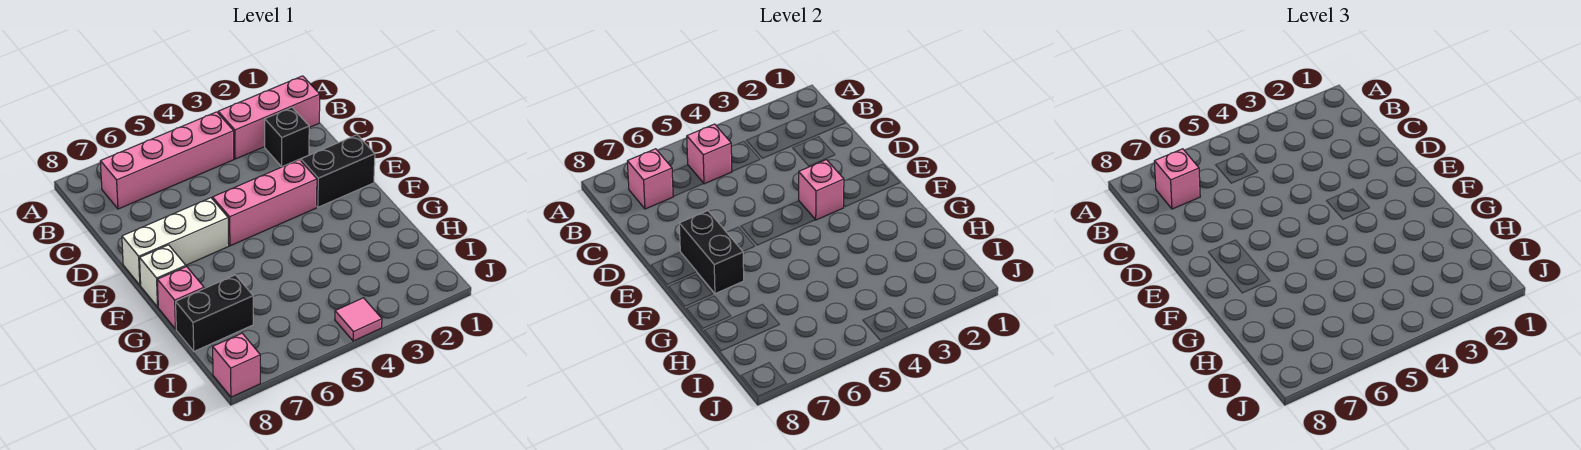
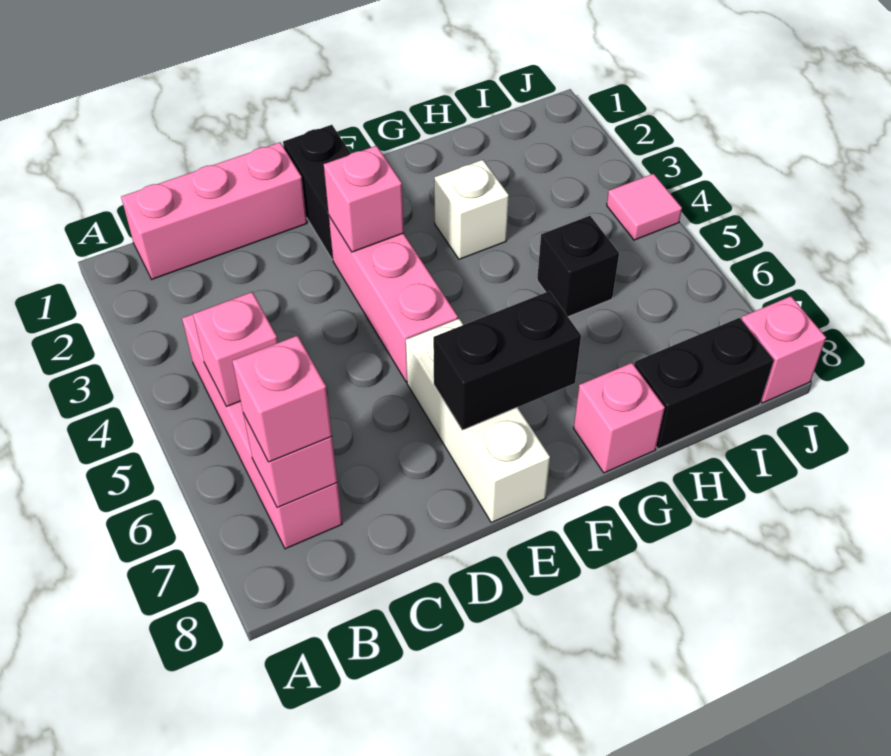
pink brick B1:B3 level 1 -> pink brick B1:D1 level 1
black brick C2 level 1 -> black brick H5 level 1
white brick F8 level 1 -> white brick G3 level 1
black brick H7:H8 level 1 -> black brick H8:I8 level 1

